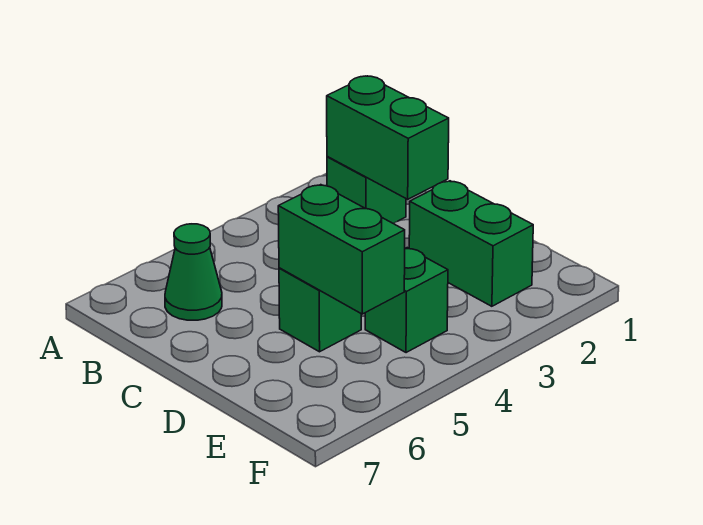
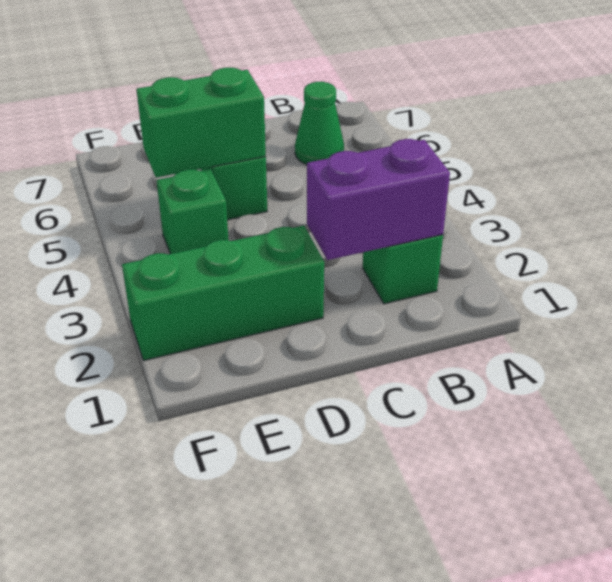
green brick B2:C2 level 2 -> purple brick B2:C2 level 2
green brick D2:E2 level 1 -> green brick D2:F2 level 1

